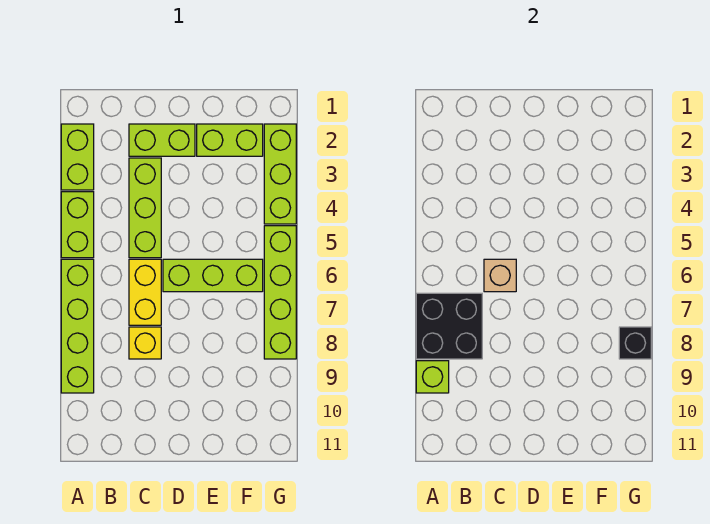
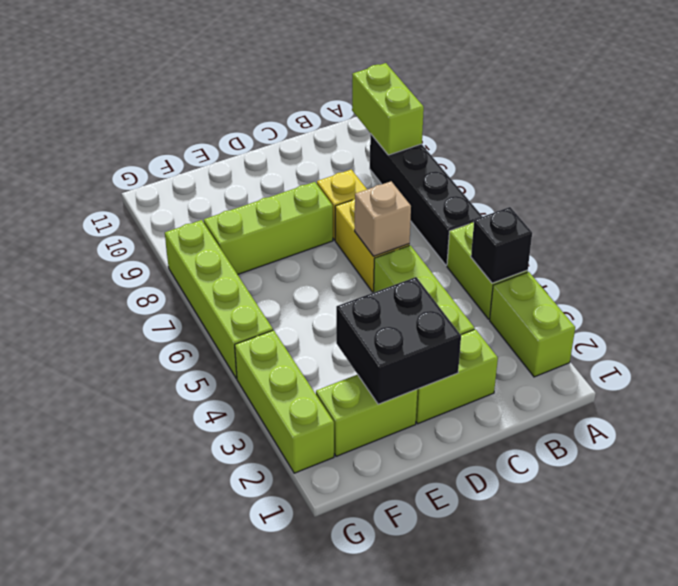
lime brick A6:A9 level 1 -> black brick A6:A9 level 1
black brick A7:B8 level 2 -> black brick D2:E3 level 2
lime brick A9 level 2 -> lime brick A9:A10 level 2
lime brick D6:F6 level 1 -> lime brick D8:F8 level 1
black brick G8 level 2 -> black brick A4 level 2

